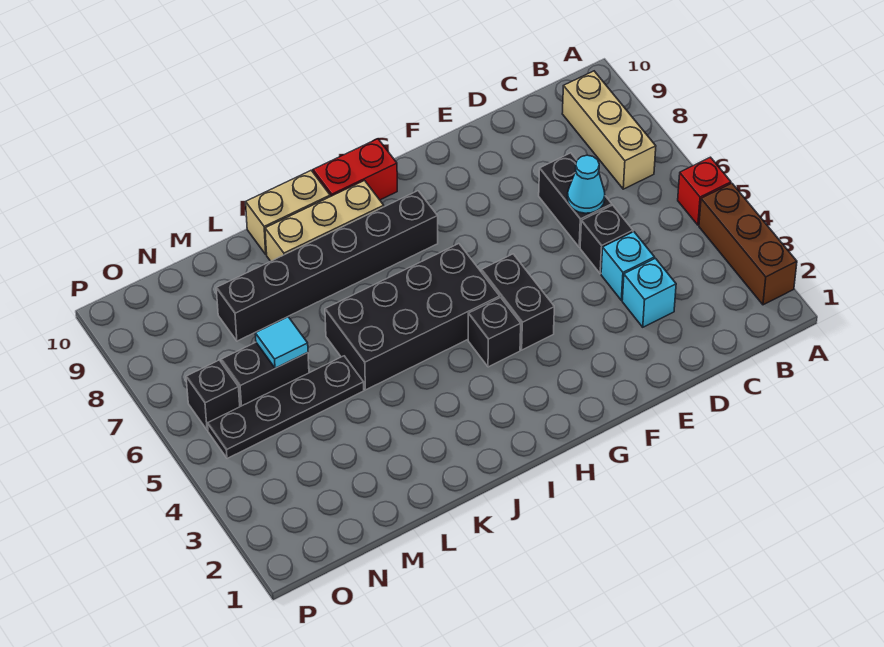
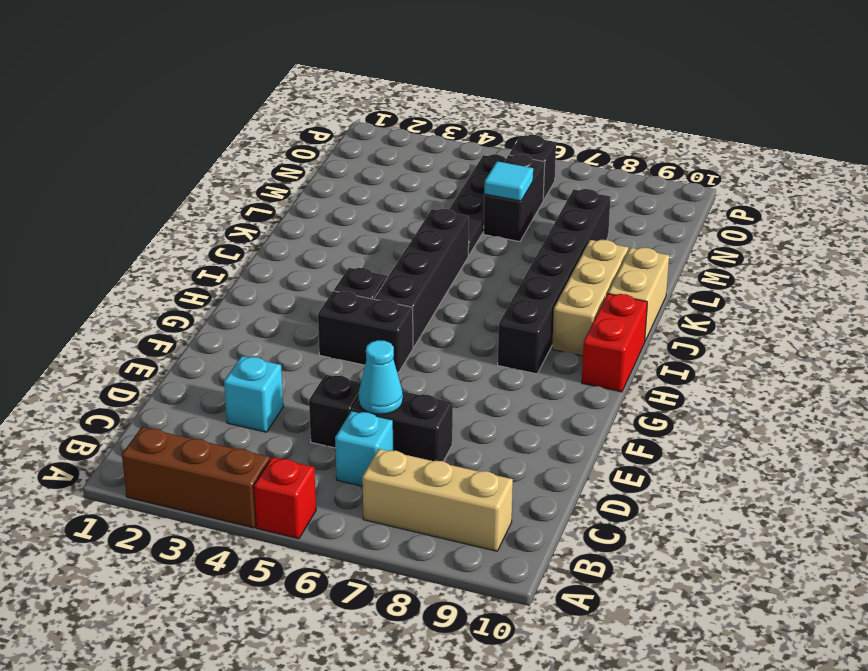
cyan brick D4 level 1 -> cyan brick C6 level 1
black brick H5:K6 level 1 -> black brick H5:K5 level 1

